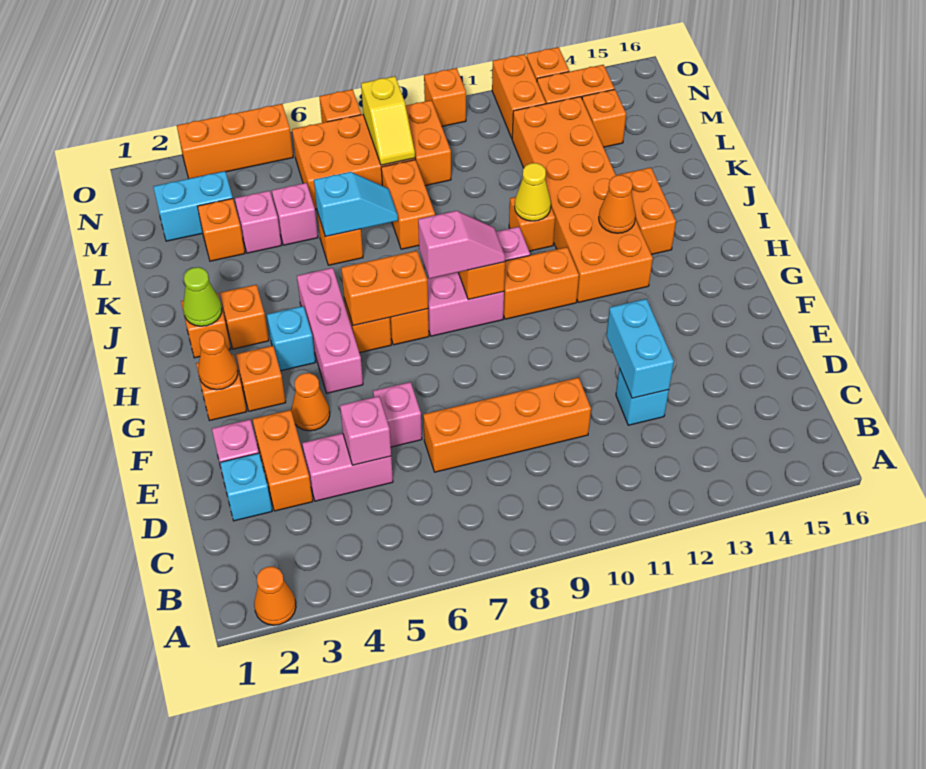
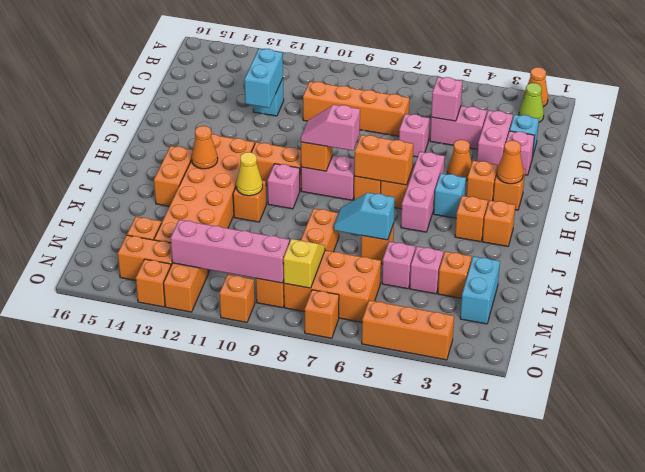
orange brick D3:E3 level 1 -> pink brick D3:E3 level 1
lime cone I2 level 2 -> lime cone B2 level 1
cyan brick M2:M3 level 1 -> cyan brick L2:M2 level 1
none -> pink brick N9:N12 level 2

